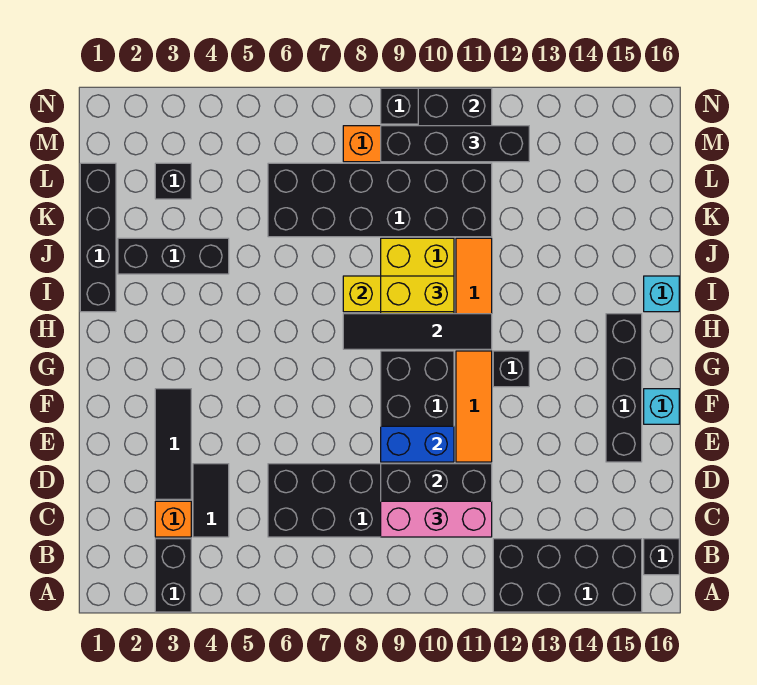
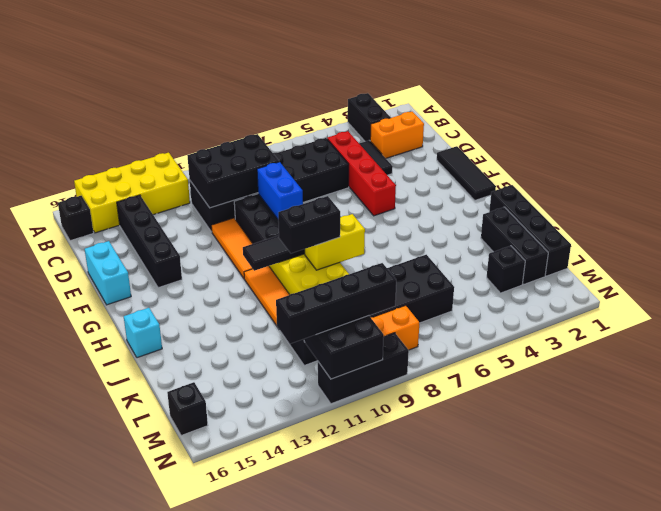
black brick A12:B15 level 1 -> yellow brick A12:B15 level 1
orange brick C3 level 1 -> orange brick C2:C3 level 1
none -> red brick C5:F5 level 1
pink brick C9:C11 level 3 -> none
black tile D3:F3 level 1 -> black tile E1:G1 level 1
blue brick E9:E10 level 2 -> blue brick E9:F9 level 2
black brick E15:H15 level 1 -> black brick C14:F14 level 1
cyan brick F16 level 1 -> cyan brick E16:F16 level 1
black brick G12 level 1 -> black brick M16 level 1
yellow brick I9:I10 level 3 -> black brick I9:I10 level 3
black brick J2:J4 level 1 -> black brick J2:L2 level 1

